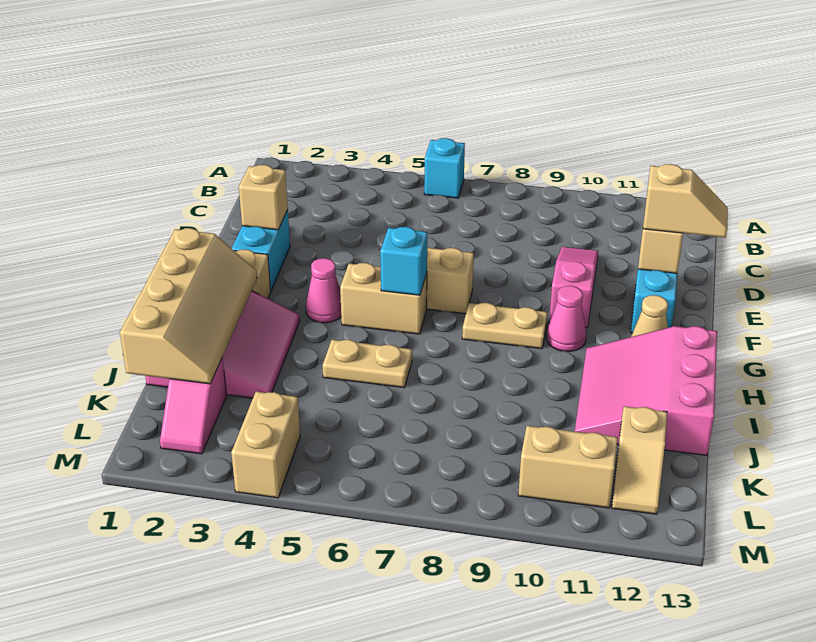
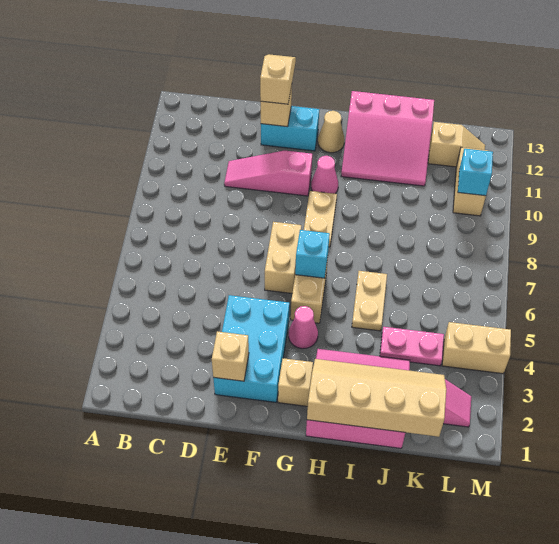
cyan brick A6 level 1 -> cyan brick L10 level 2
cyan brick E2:F2 level 1 -> cyan brick E2:F4 level 1
none -> pink plate J4:K4 level 1

